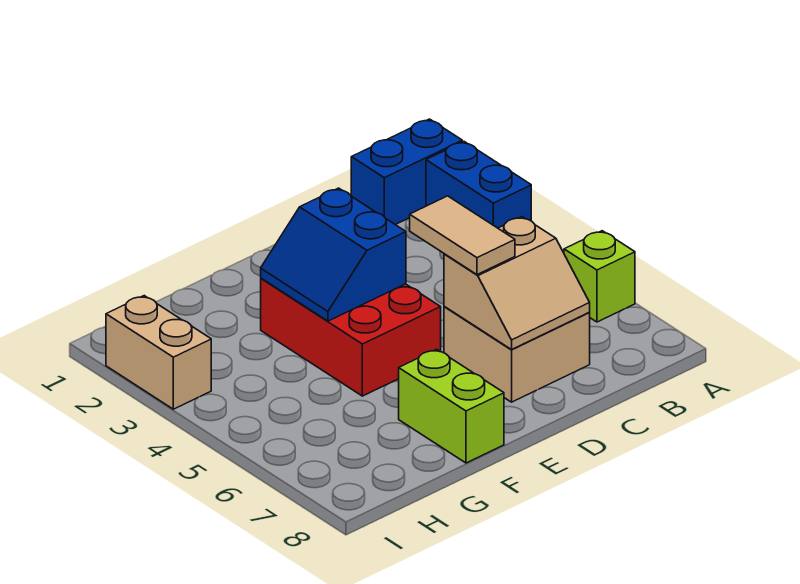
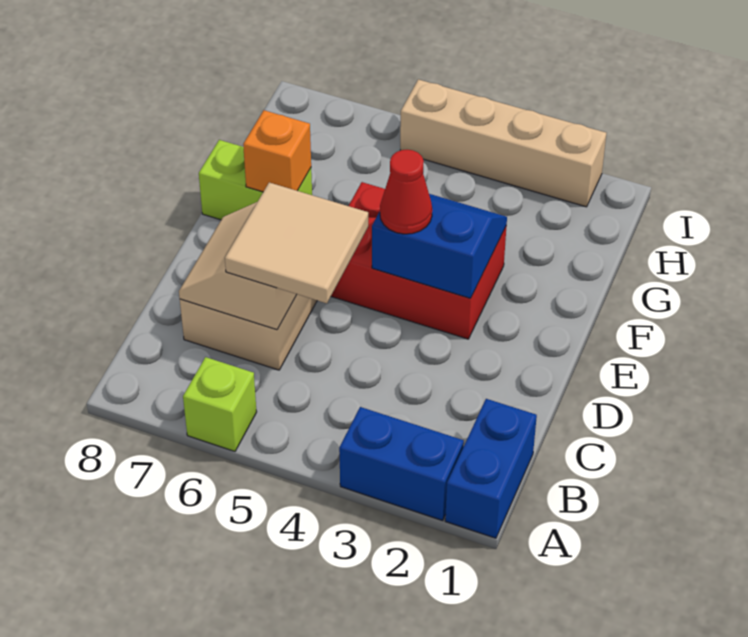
tan tile D5:D6 level 3 -> tan tile C5:D6 level 3
none -> red cone E4 level 3
none -> orange brick F7 level 2
tan brick I2:I3 level 1 -> tan brick I2:I5 level 1

